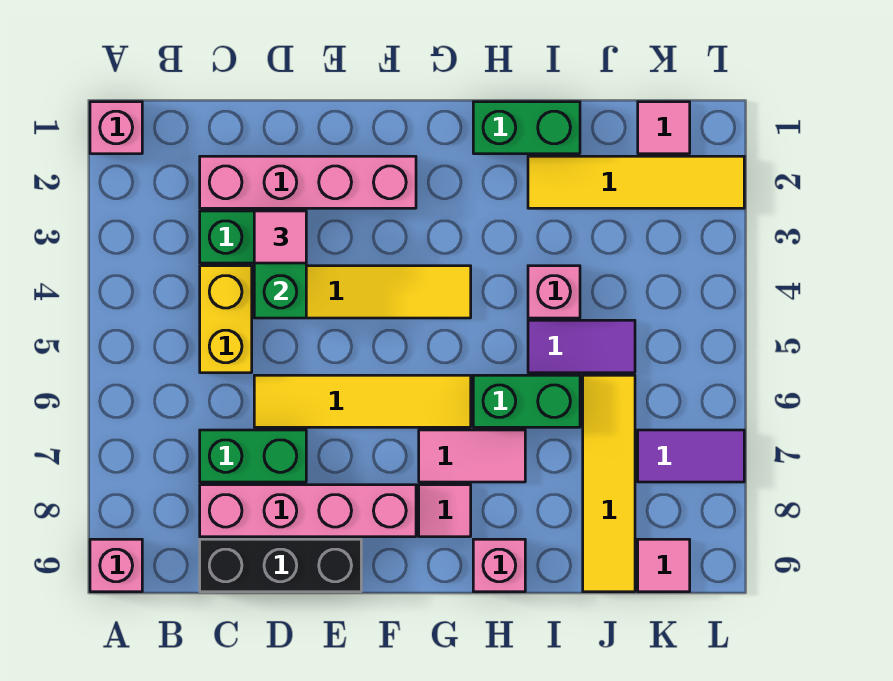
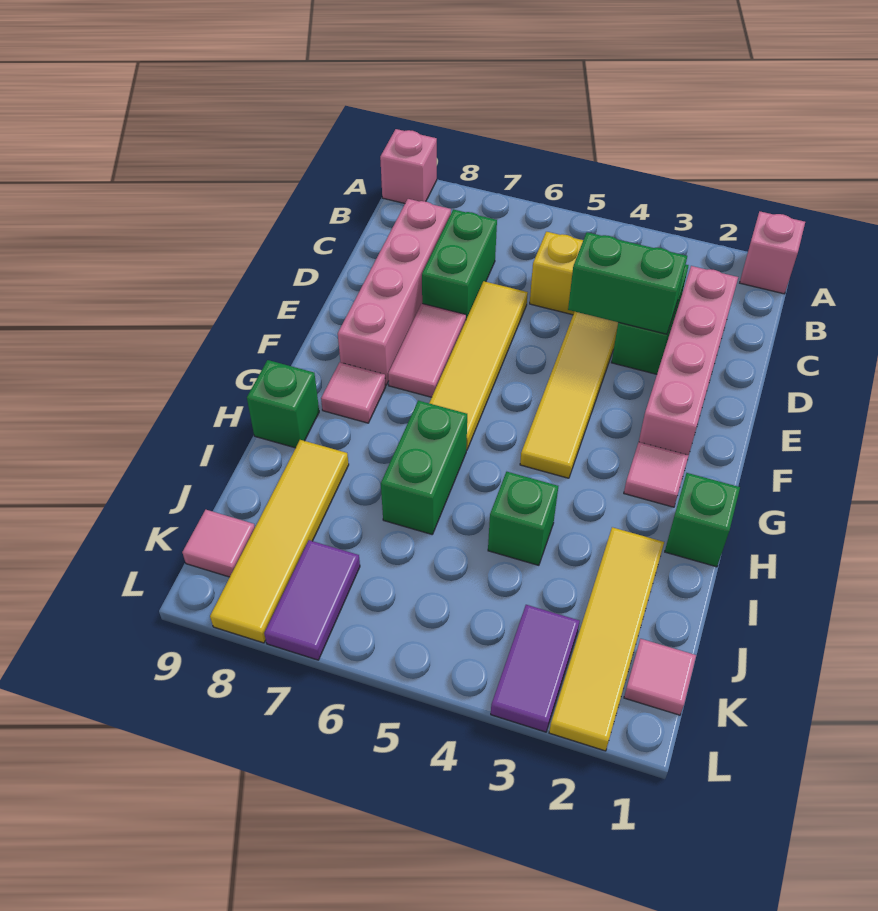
black brick C9:E9 level 1 -> none
pink tile D3 level 3 -> pink tile G2 level 1
pink tile G7:H7 level 1 -> pink tile E7:F7 level 1
green brick H1:I1 level 1 -> green brick H1 level 1
pink brick H9 level 1 -> green brick H9 level 1
pink brick I4 level 1 -> green brick I4 level 1
purple tile I5:J5 level 1 -> purple tile K3:L3 level 1
yellow tile J6:J9 level 1 -> yellow tile I8:L8 level 1

